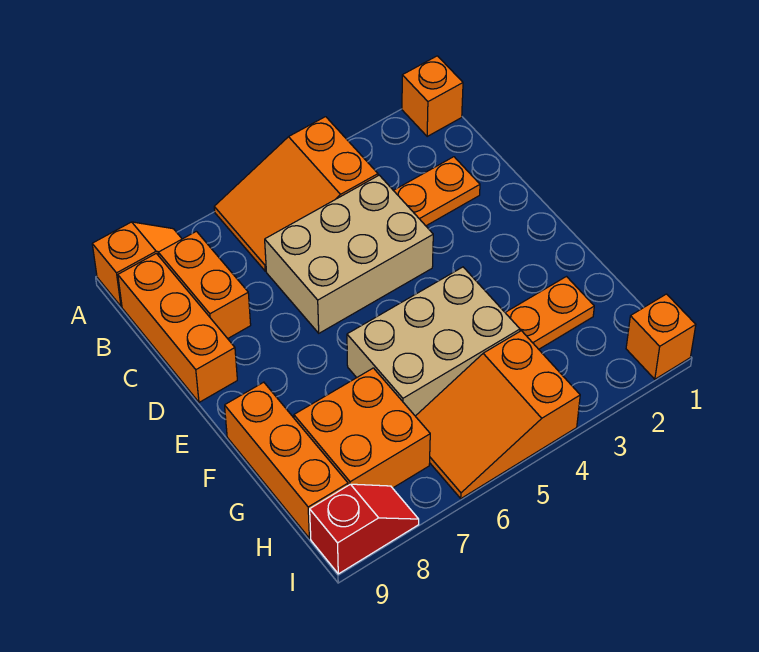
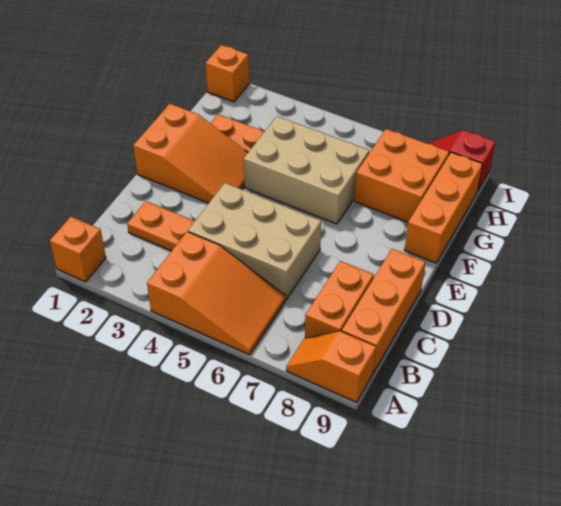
orange slope H4:I6 level 1 top 4 -> orange slope E1:F3 level 1 top 1

